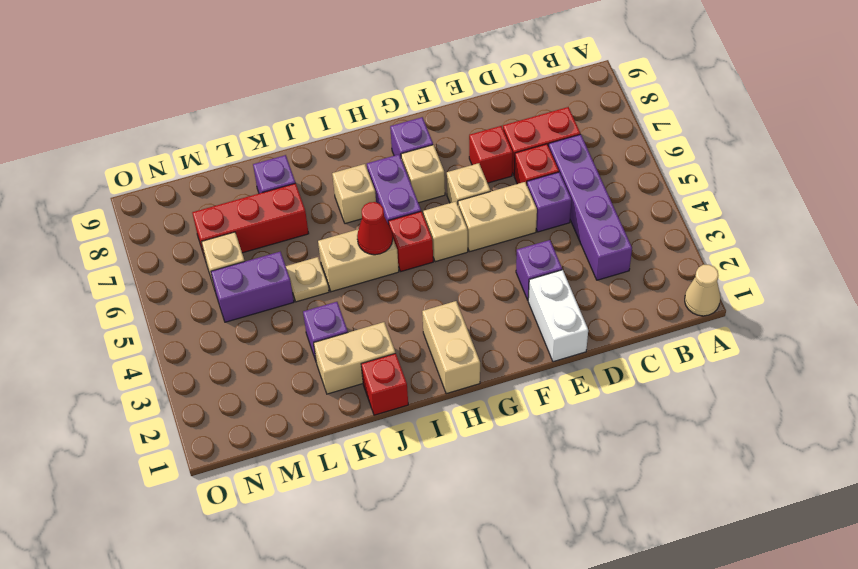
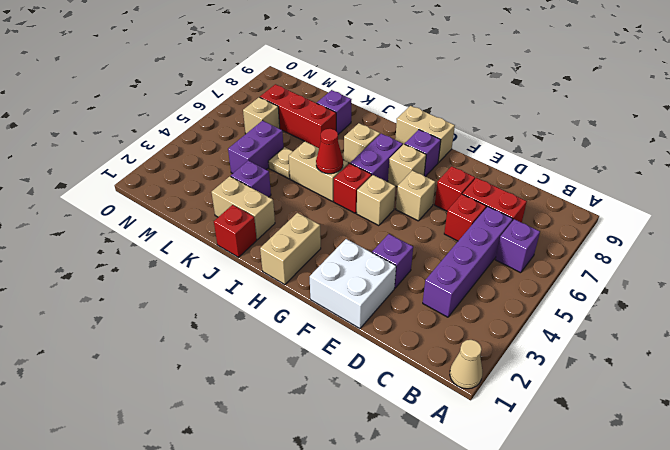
purple brick D5 level 1 -> purple brick B6 level 1
white brick E1:E2 level 1 -> white brick E1:F2 level 1
tan brick E5:F5 level 1 -> tan brick G9:H9 level 1
purple brick L5:M5 level 1 -> purple brick L4:L5 level 1

